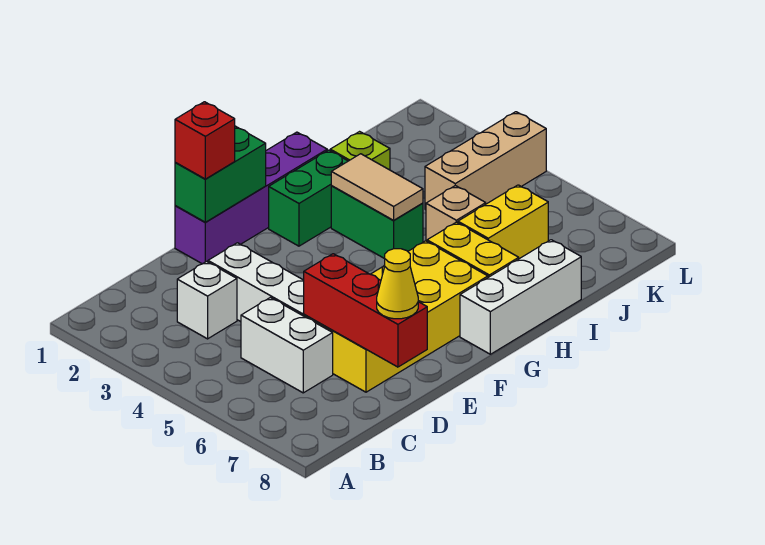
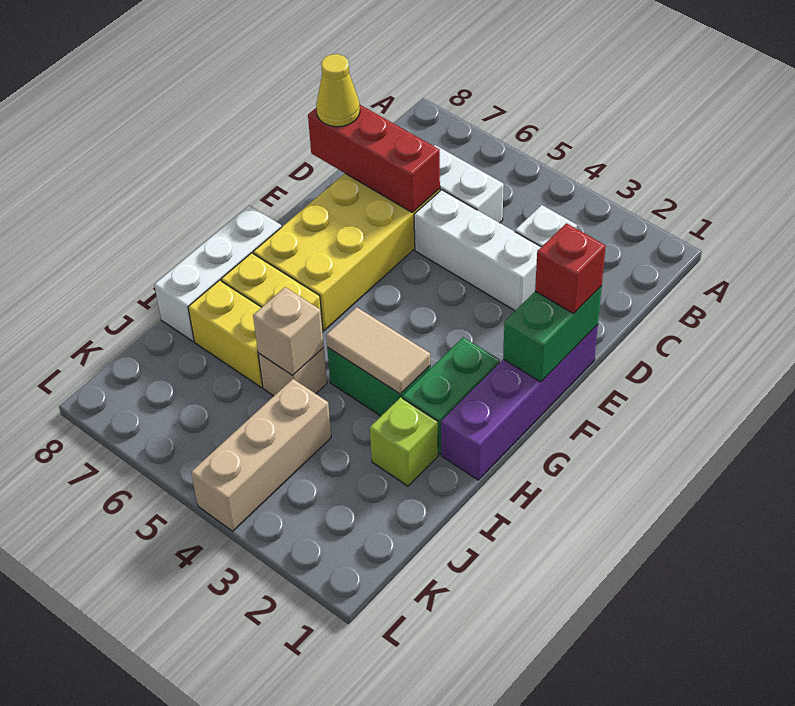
none -> tan brick I5 level 2
yellow brick I6:J6 level 1 -> yellow brick I6:I7 level 1

